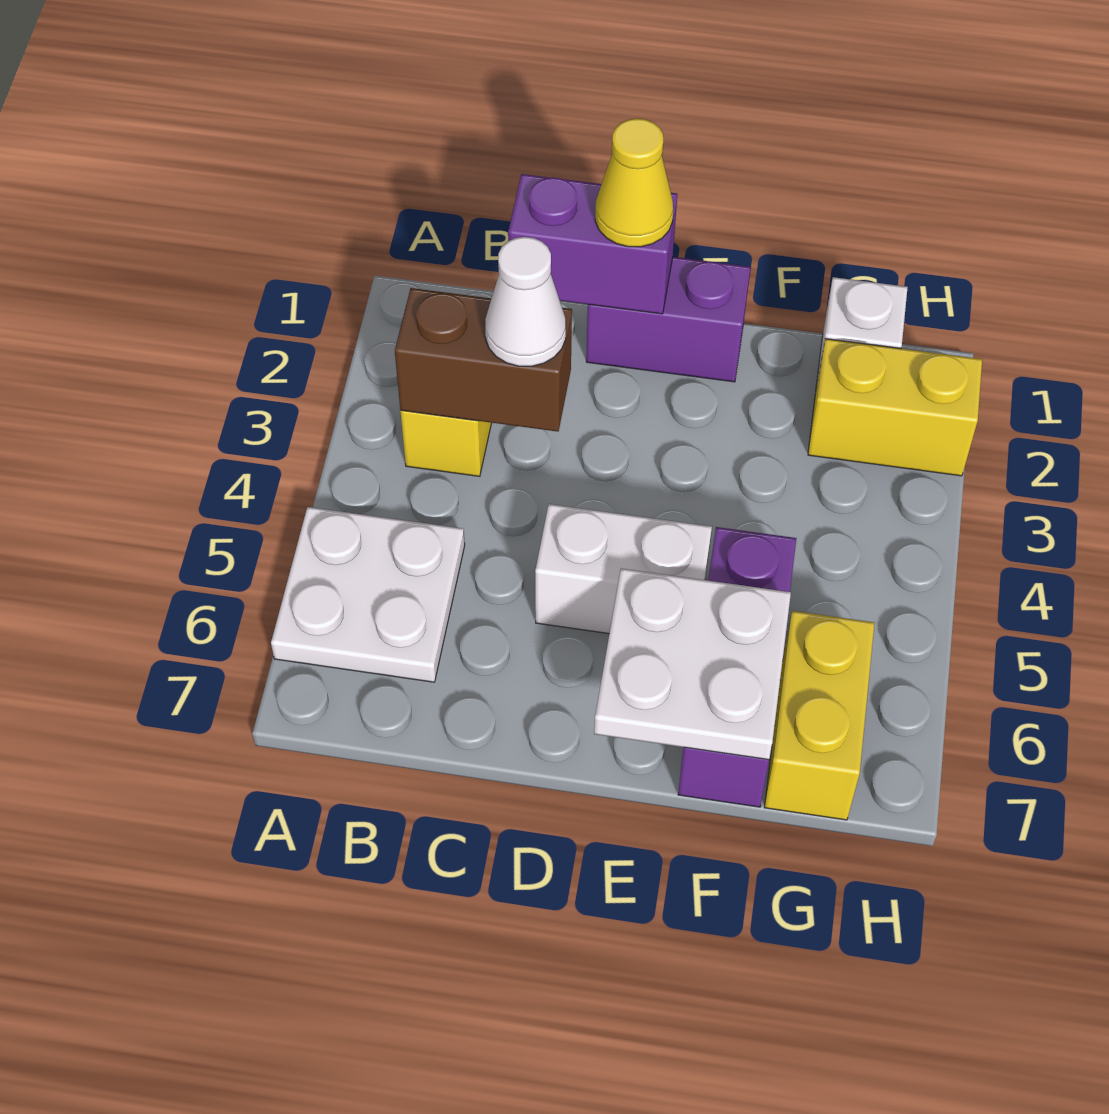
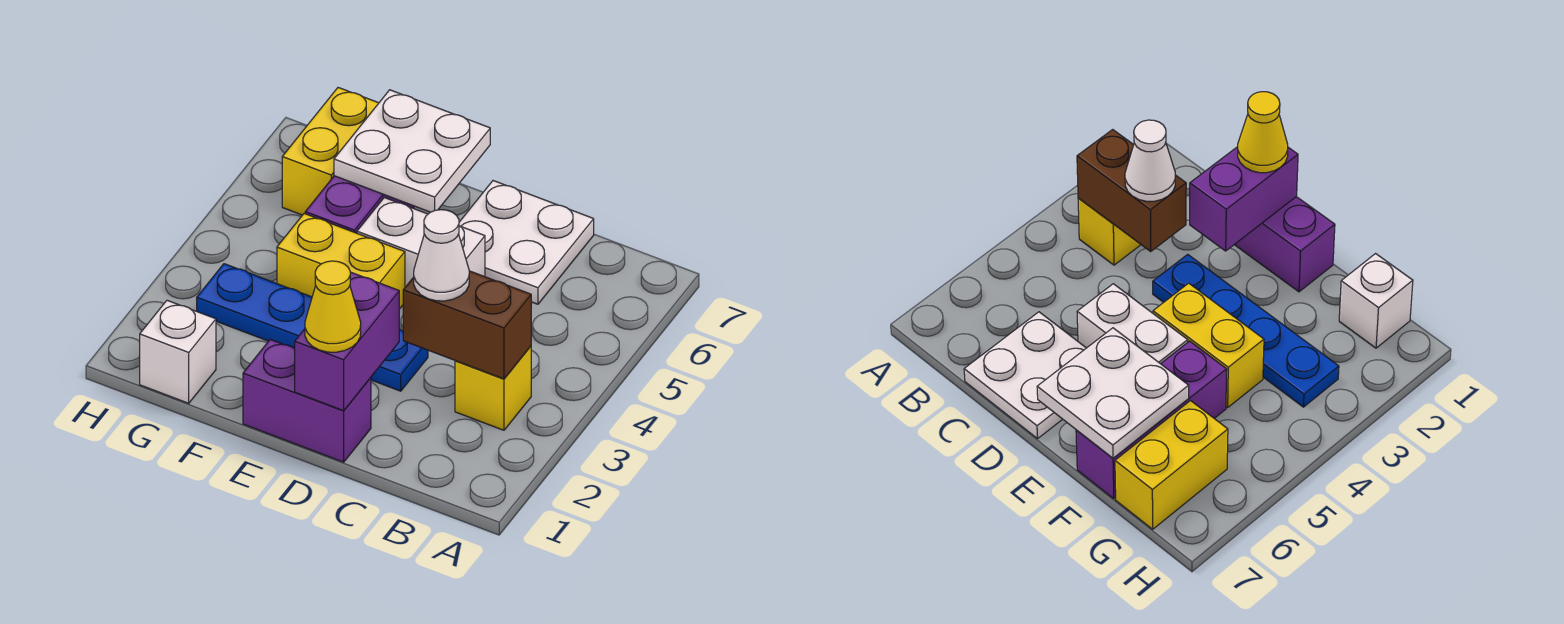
white plate A5:B6 level 1 -> white plate C6:D7 level 1
purple brick C1:D1 level 2 -> purple brick D1:D2 level 2
none -> blue plate D3:G3 level 1
yellow brick G2:H2 level 1 -> yellow brick E4:F4 level 1

